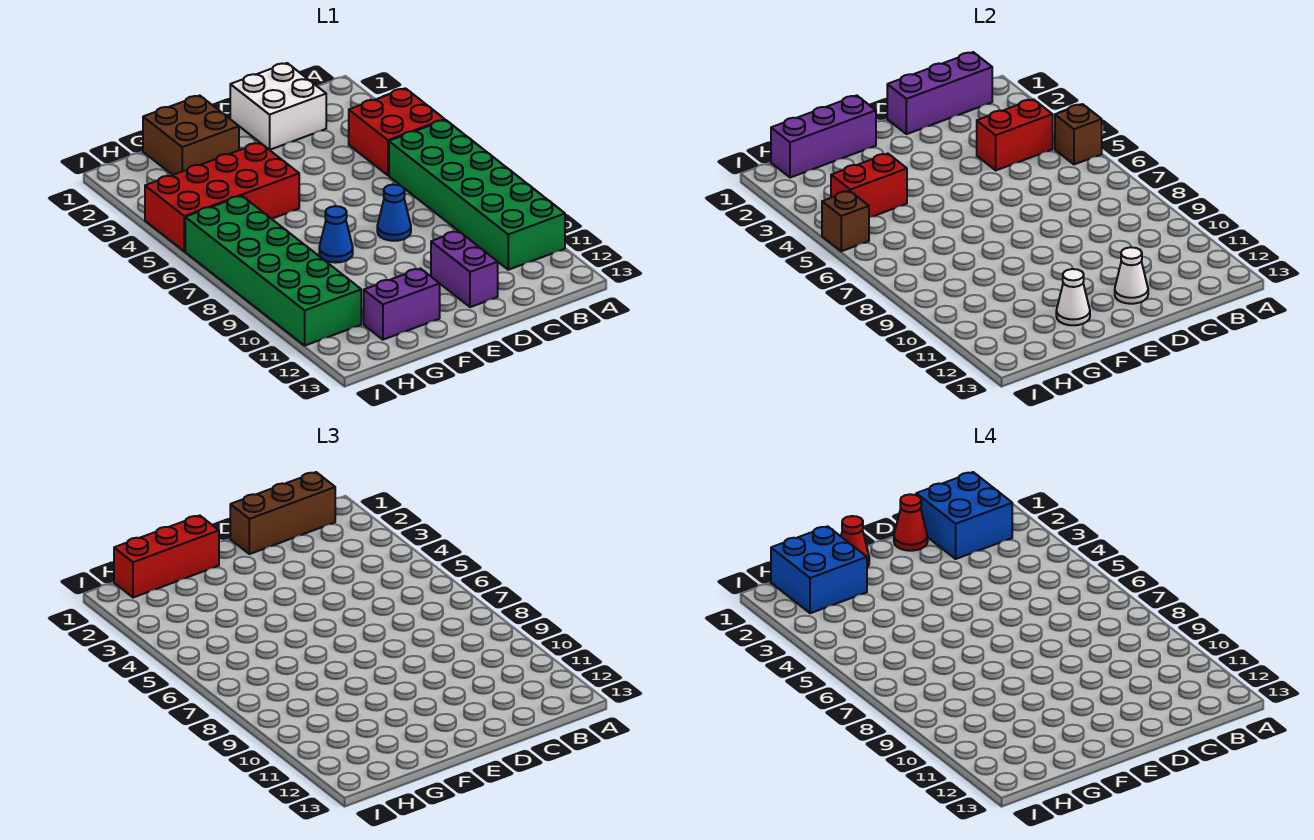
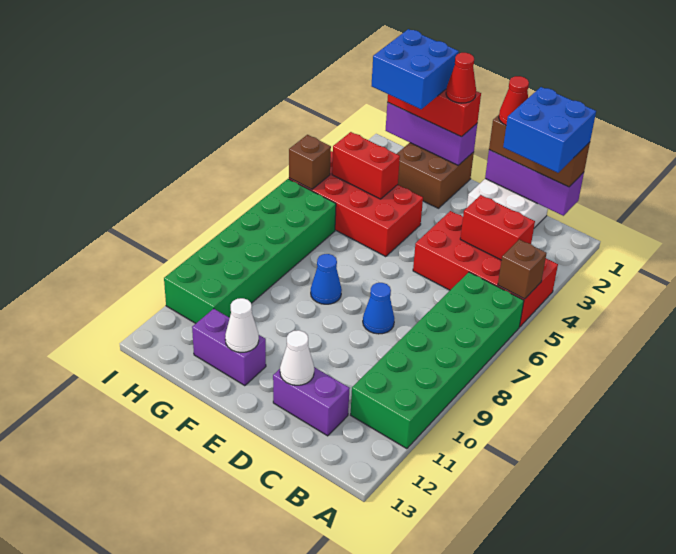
red brick A4:B5 level 1 -> red brick A4:D5 level 1
purple brick D11:D12 level 1 -> purple brick C12:D12 level 1

